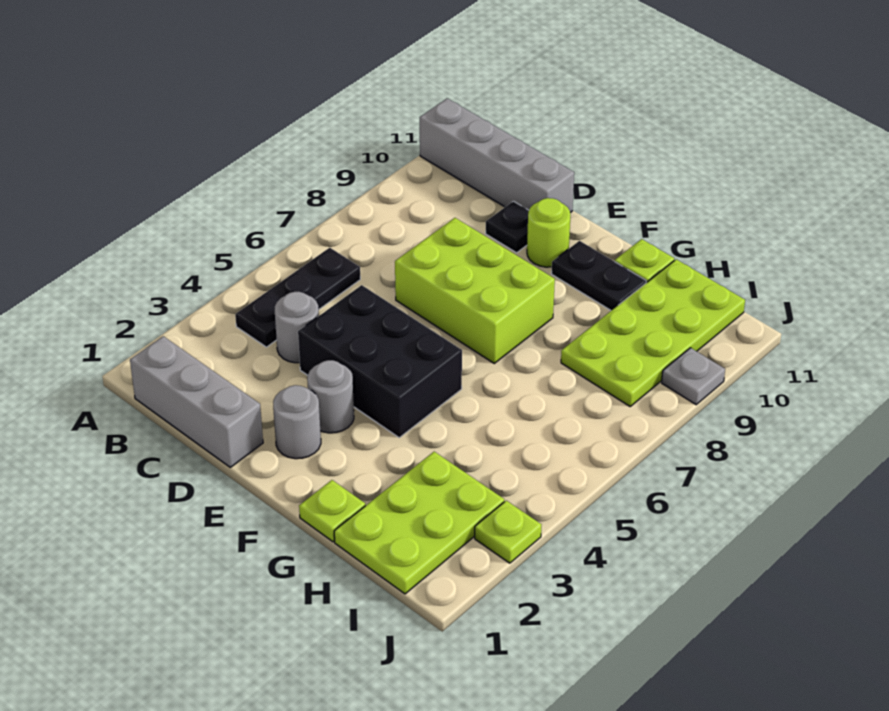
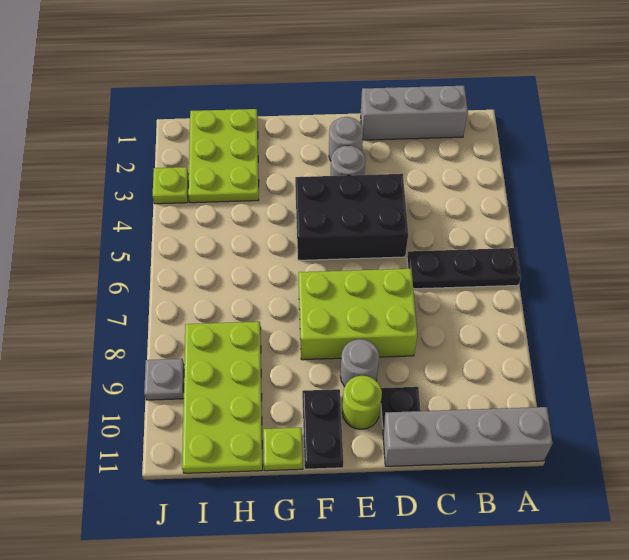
black plate B4:B6 level 1 -> black plate A6:C6 level 1
grey round brick C4 level 1 -> grey round brick E9 level 1
black plate F10:G10 level 1 -> black plate F10:F11 level 1
lime plate G1 level 1 -> none

